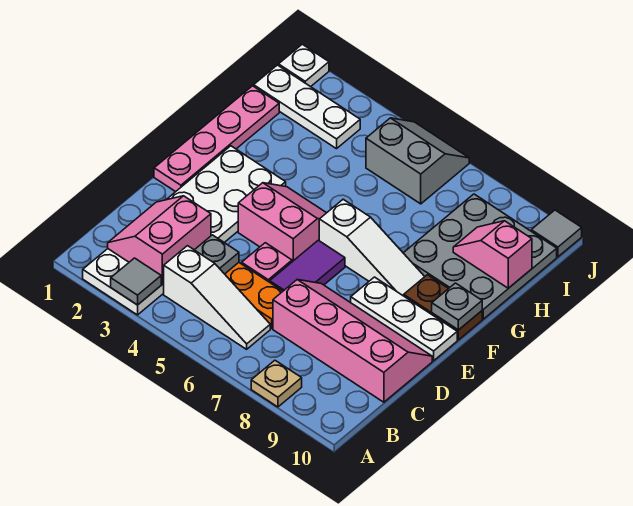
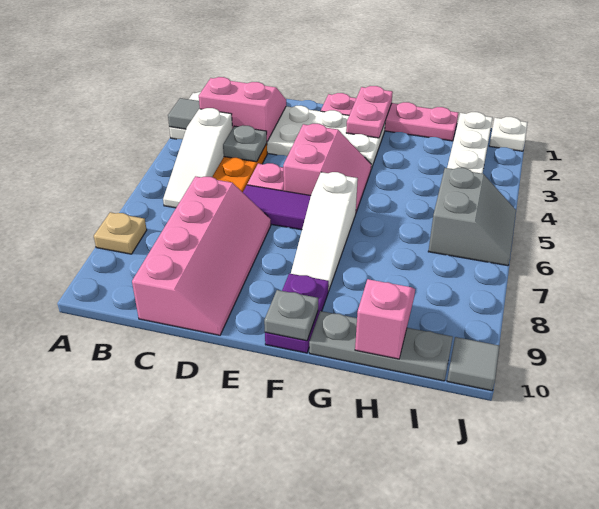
white plate E8:E10 level 1 -> none
none -> pink plate F1:F2 level 2
brown plate F9:F10 level 1 -> purple plate F9:F10 level 1
grey plate G8:I10 level 1 -> grey plate G10:I10 level 1

